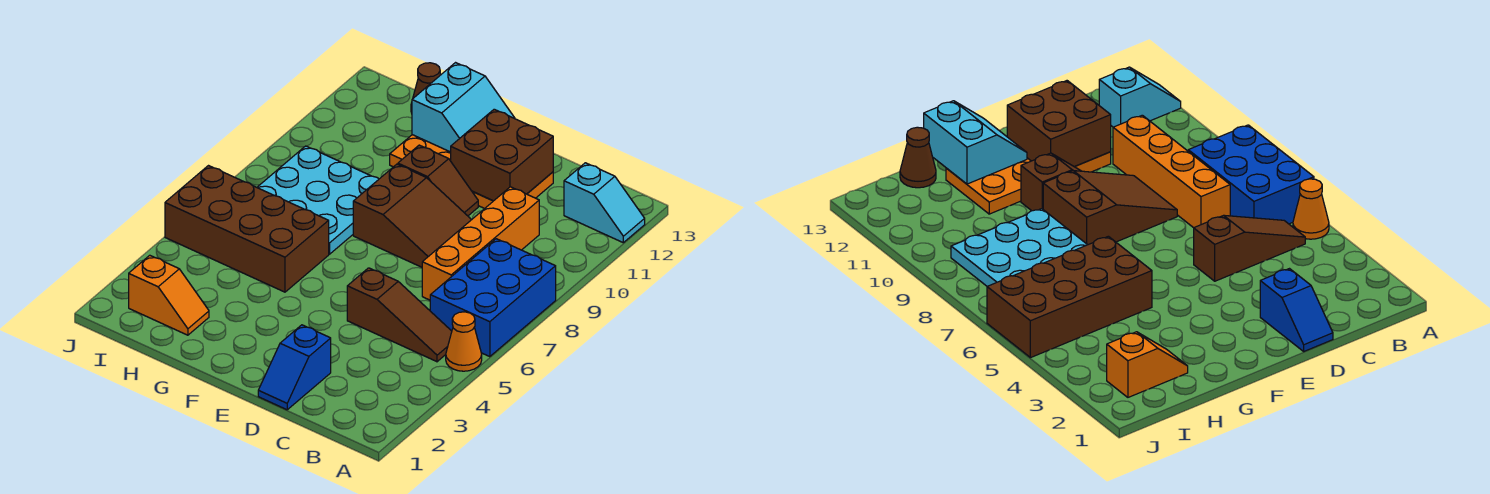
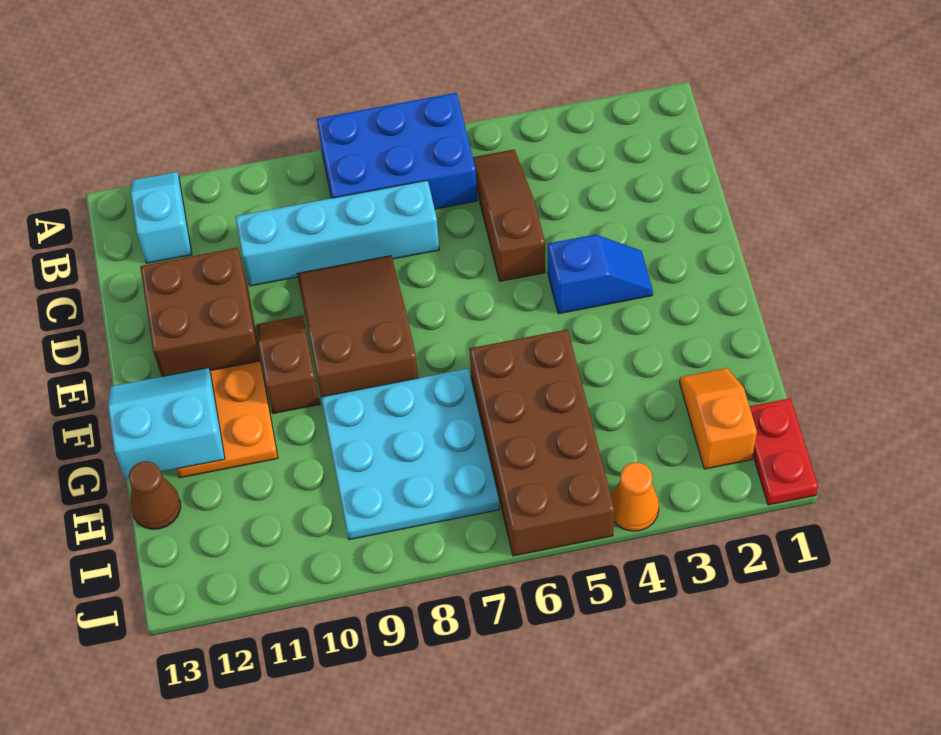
orange cone A5 level 1 -> orange cone J4 level 1
orange brick C7:C10 level 1 -> cyan brick C7:C10 level 1
blue slope D1:D2 level 1 top 2 -> blue slope E3:E4 level 1 top 4
none -> red plate I1:J1 level 1

